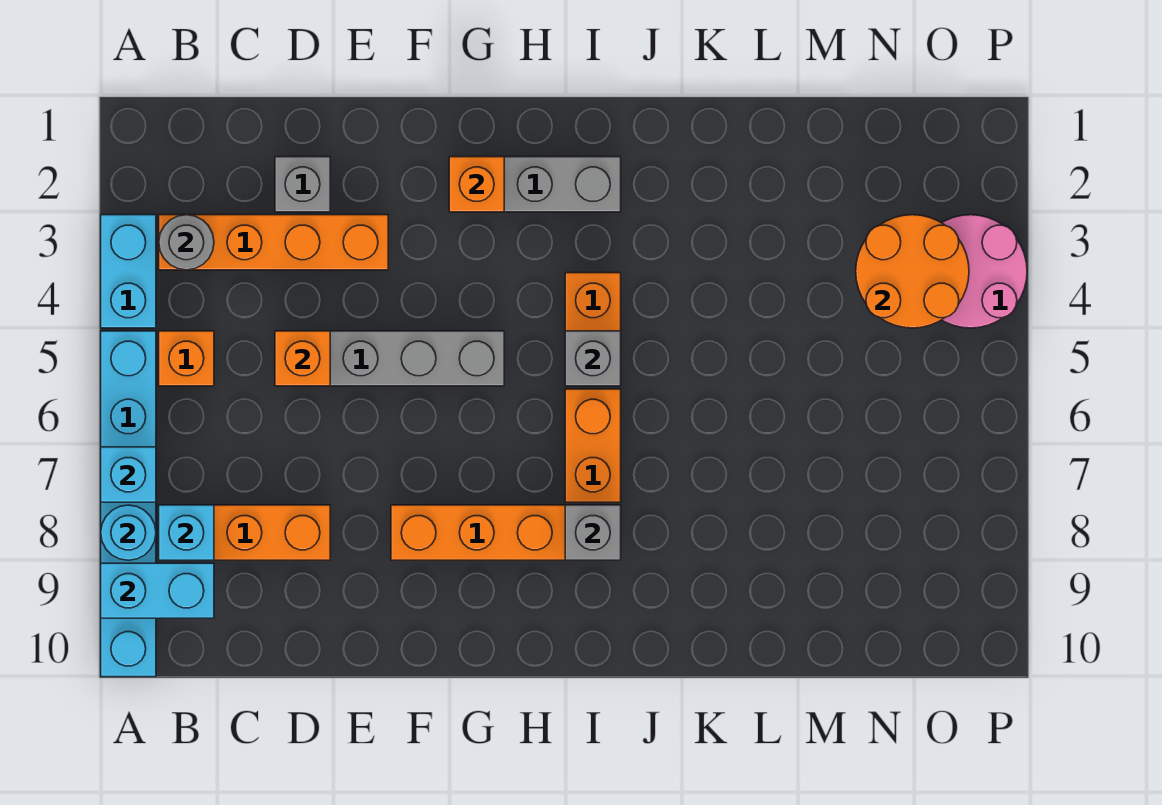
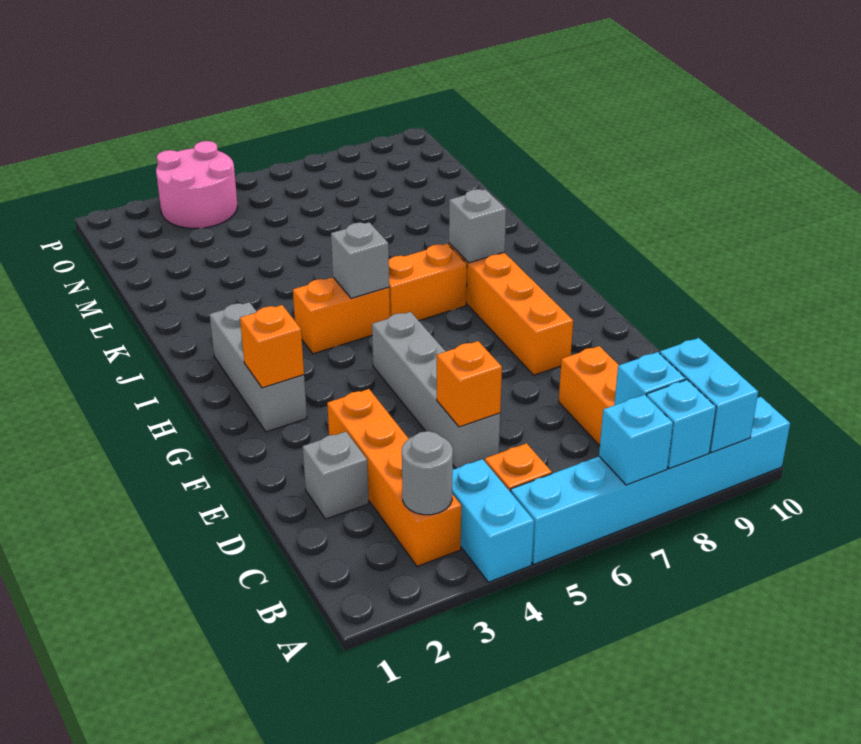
cyan brick A3:A4 level 1 -> cyan brick A4:B4 level 1
cyan round brick A8 level 2 -> cyan brick A8 level 2
orange round brick N3:O4 level 2 -> none

